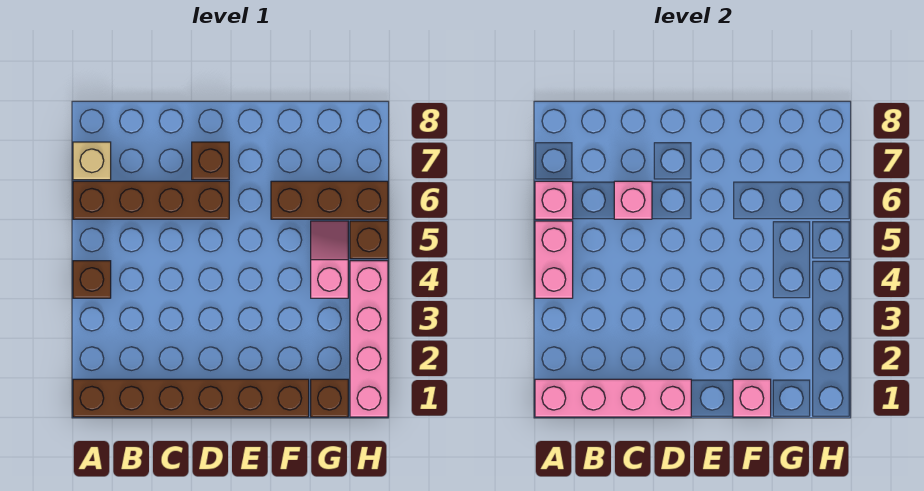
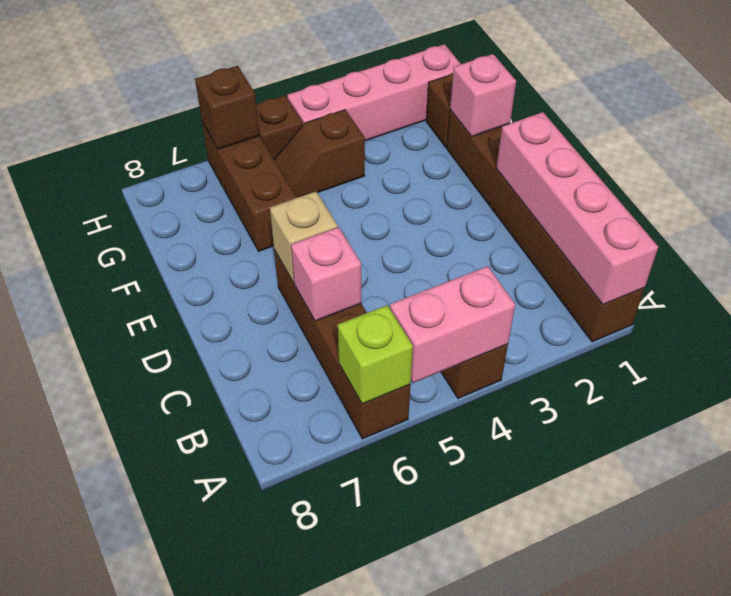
pink brick A6 level 2 -> lime brick A6 level 2
tan brick A7 level 1 -> tan brick D6 level 2
brown brick D7 level 1 -> brown brick H6 level 2
pink slope G4:G5 level 1 top 4 -> brown slope G4:G5 level 1 top 4

